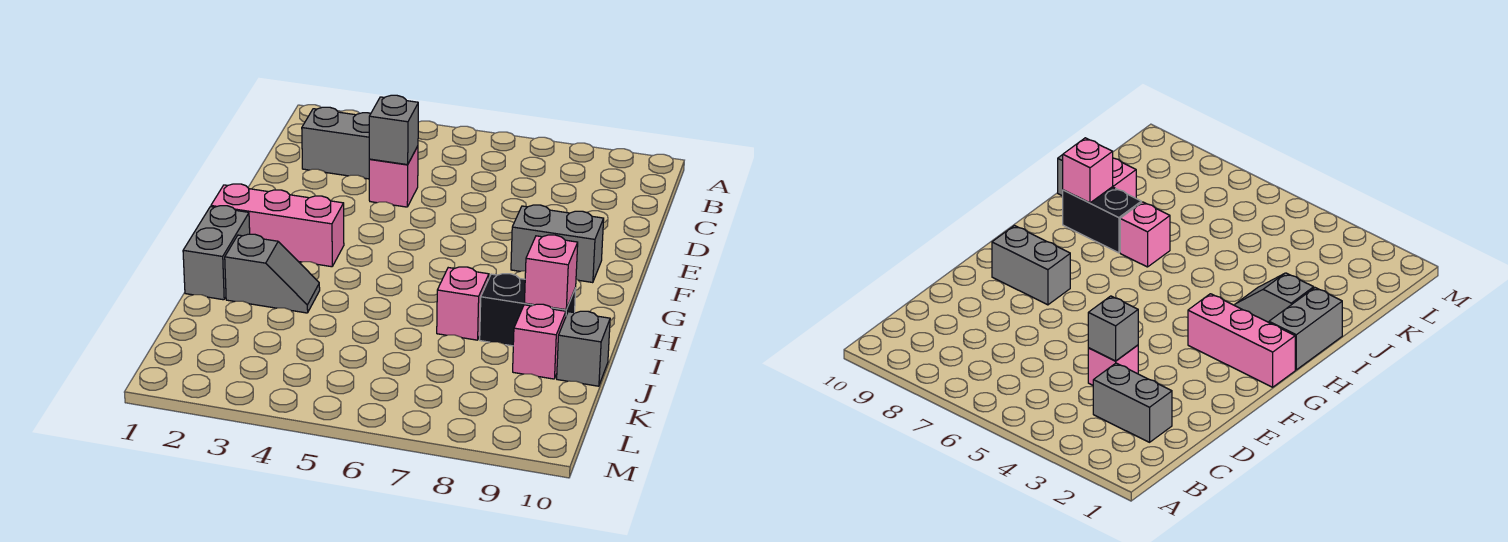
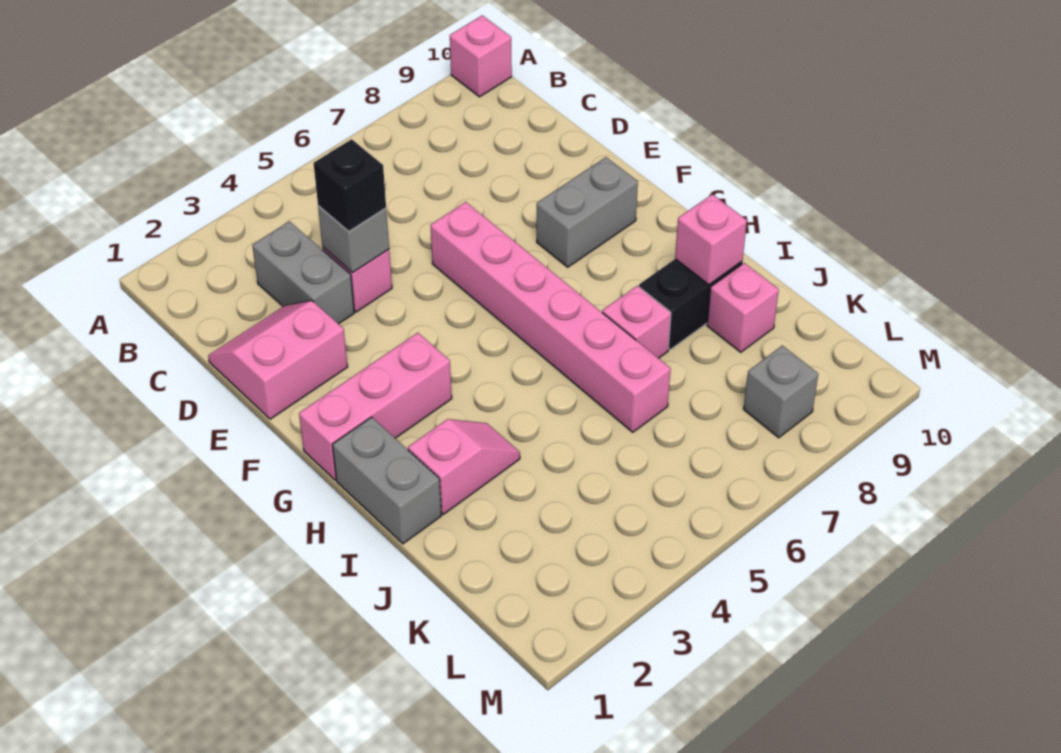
none -> pink brick A10 level 1
grey brick C2:C3 level 1 -> grey brick C3:D3 level 1
none -> pink slope D1:E2 level 1 top E
none -> black brick D4 level 3
none -> pink brick E6:J6 level 1
grey slope I2:I3 level 1 top 2 -> pink slope I2:I3 level 1 top 2
grey brick J10 level 1 -> grey brick L8 level 1

